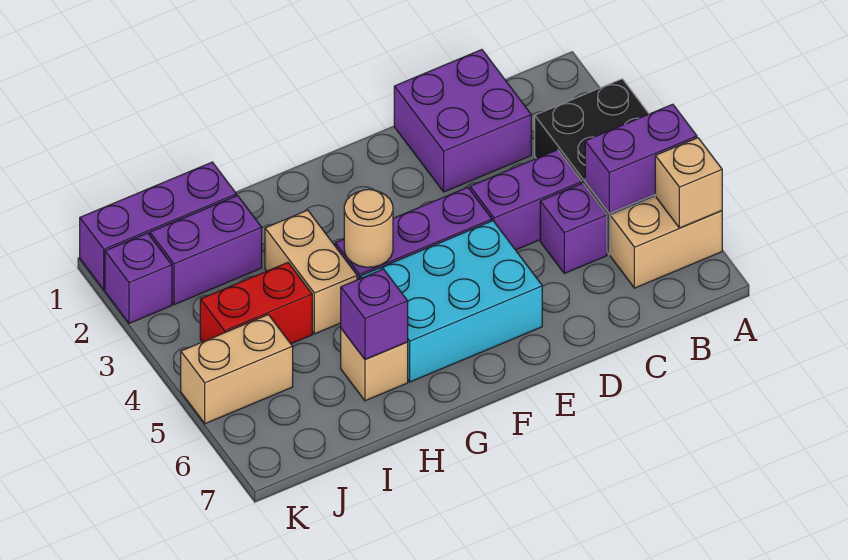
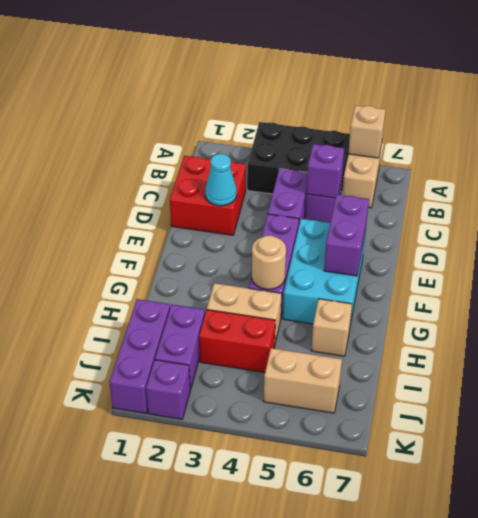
purple brick A5:B5 level 2 -> purple brick E6:F6 level 2
purple brick C1:D2 level 1 -> red brick C1:D2 level 1
none -> cyan cone D2 level 2
purple brick H6 level 2 -> purple brick C5 level 2
red brick I4:J4 level 1 -> red brick I3:I4 level 1
tan brick J5:K5 level 1 -> tan brick J5:J6 level 1

